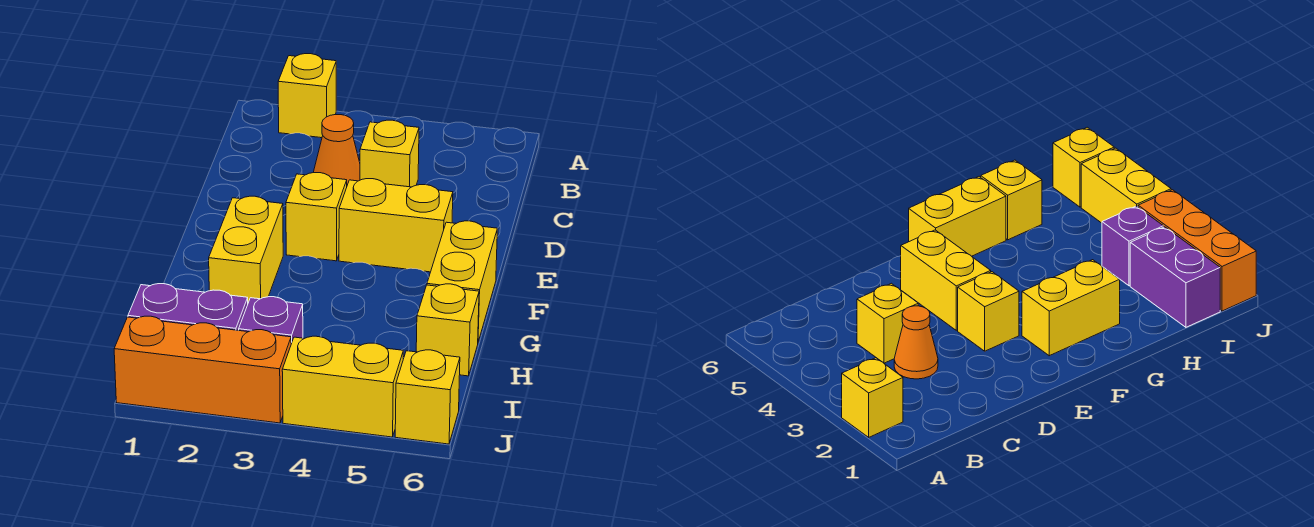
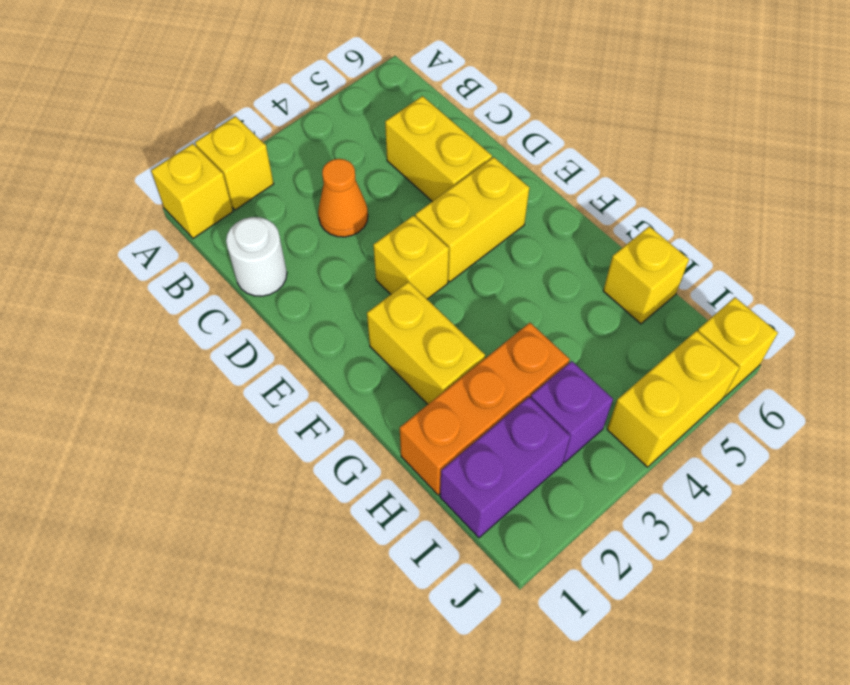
none -> white round brick C1 level 1
yellow brick C4 level 1 -> yellow brick A1 level 1
yellow brick F6:G6 level 1 -> yellow brick C5:D5 level 1
orange brick J1:J3 level 1 -> orange brick H1:H3 level 1

